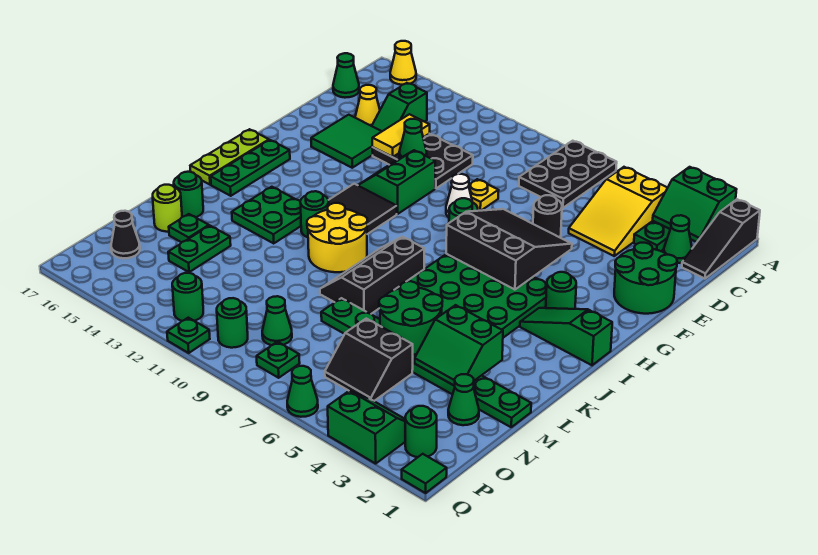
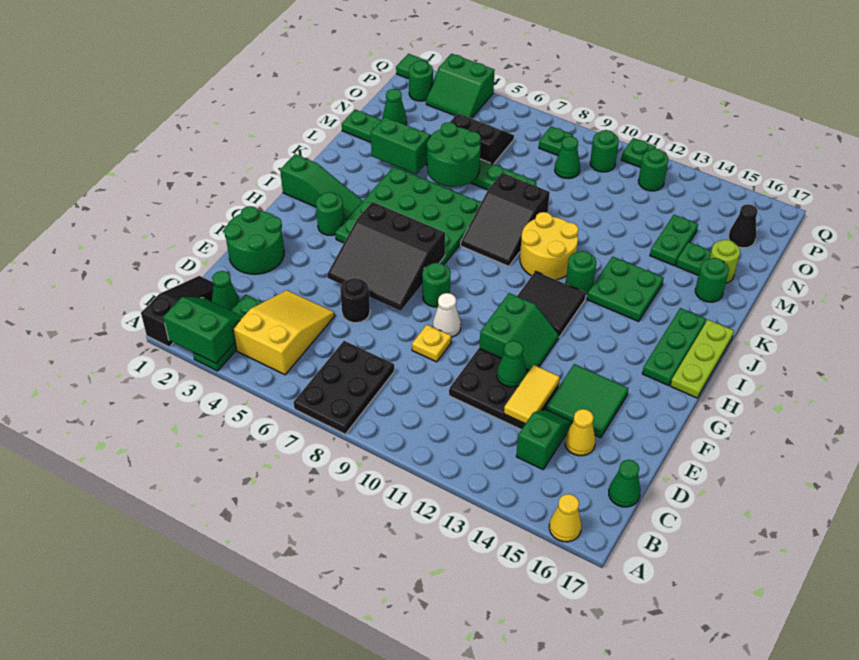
black slope J8:L9 level 1 top 8 -> black slope J8:L9 level 1 top L
green cone Q6 level 1 -> none

